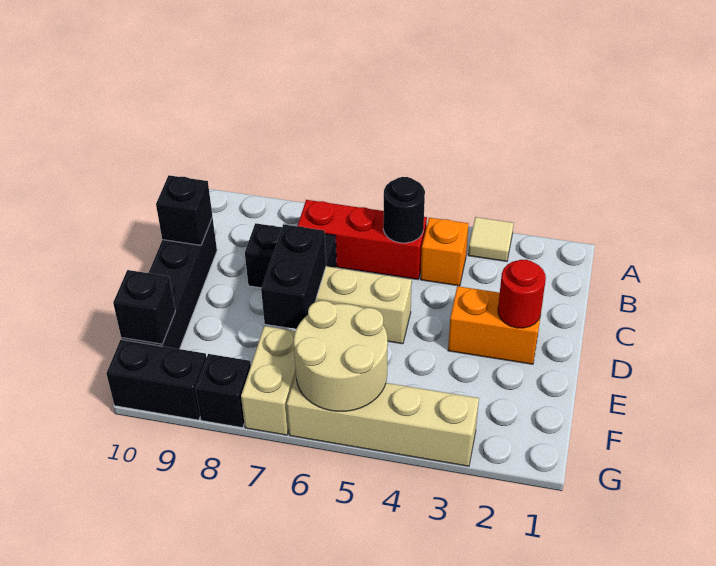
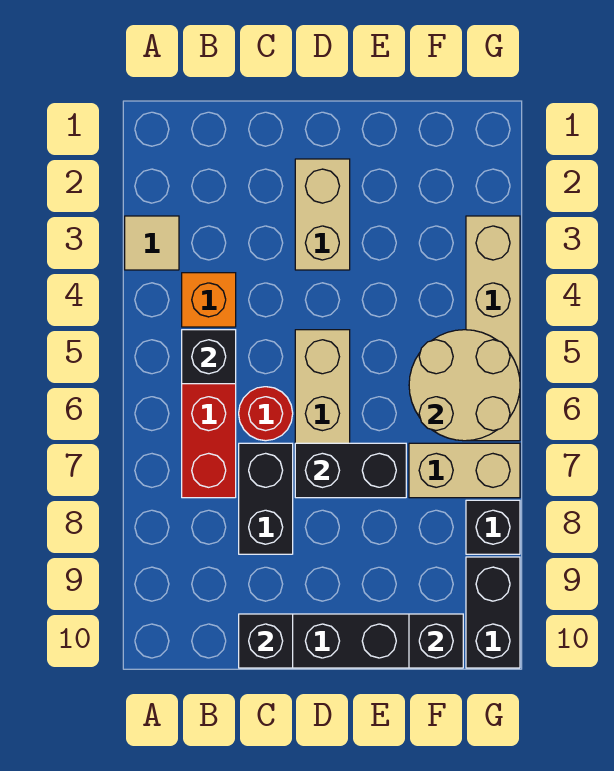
black round brick B5 level 2 -> black brick B5 level 2
orange brick D2:D3 level 1 -> tan brick D2:D3 level 1
red round brick D2 level 2 -> red round brick C6 level 1

